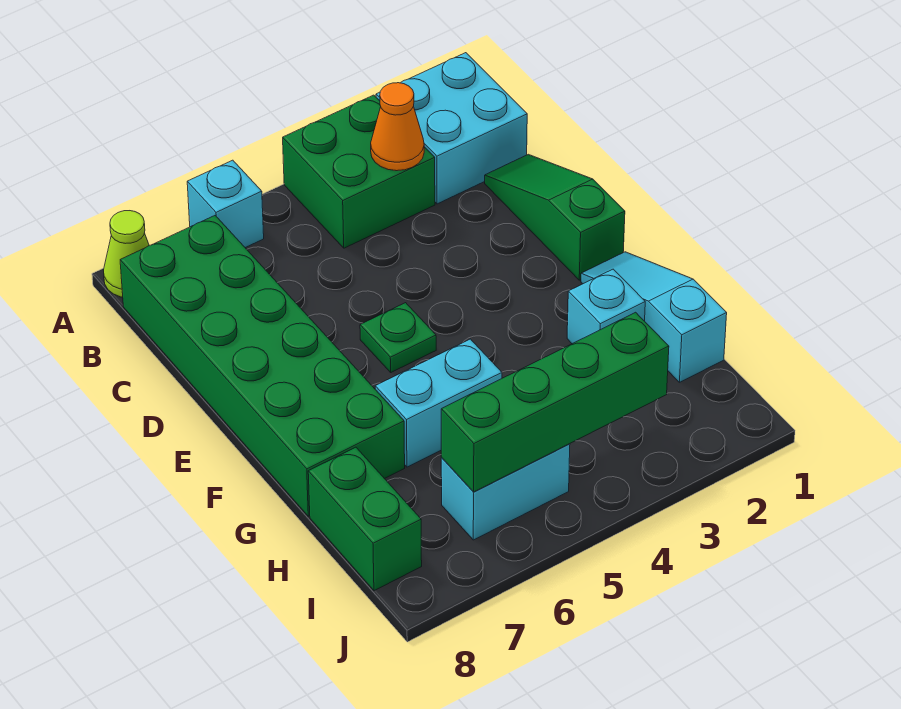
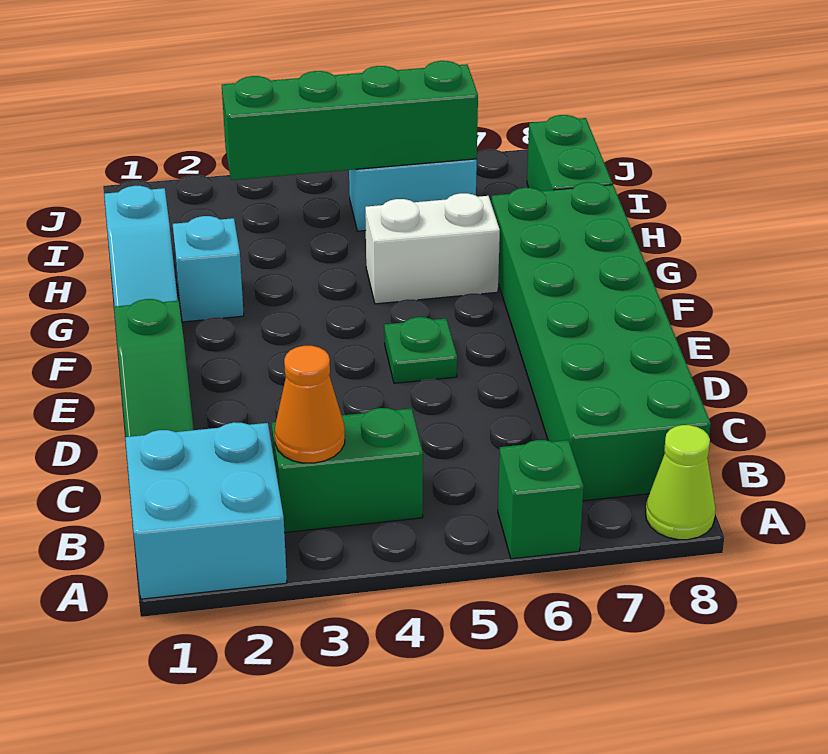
green brick A3:B4 level 1 -> green brick B3:B4 level 1
cyan brick A6 level 1 -> green brick A6 level 1
cyan brick G5:G6 level 1 -> white brick G5:G6 level 1

